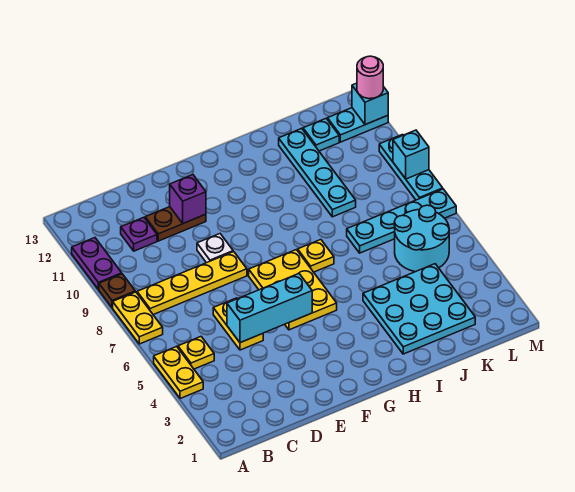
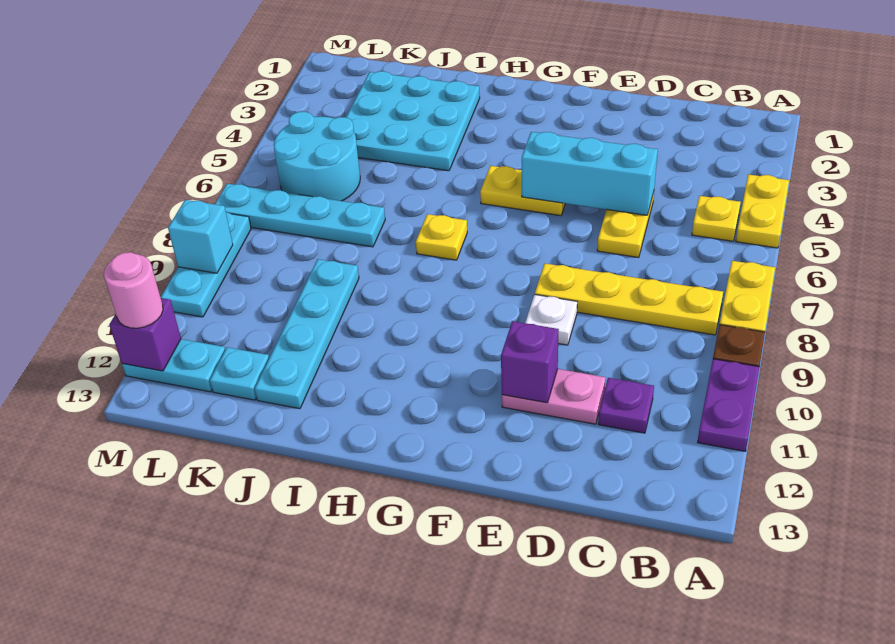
brown plate D11:E11 level 1 -> pink plate D11:E11 level 1
yellow plate F5:G7 level 1 -> yellow plate F5:G5 level 1
cyan brick M12 level 2 -> purple brick M12 level 2

